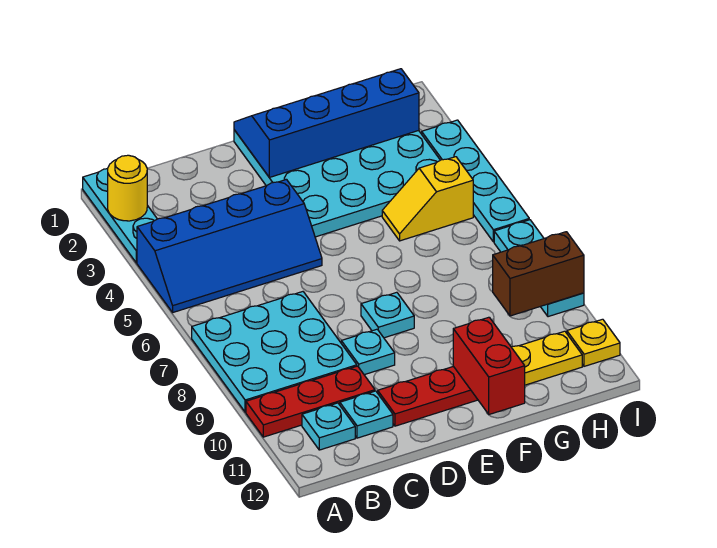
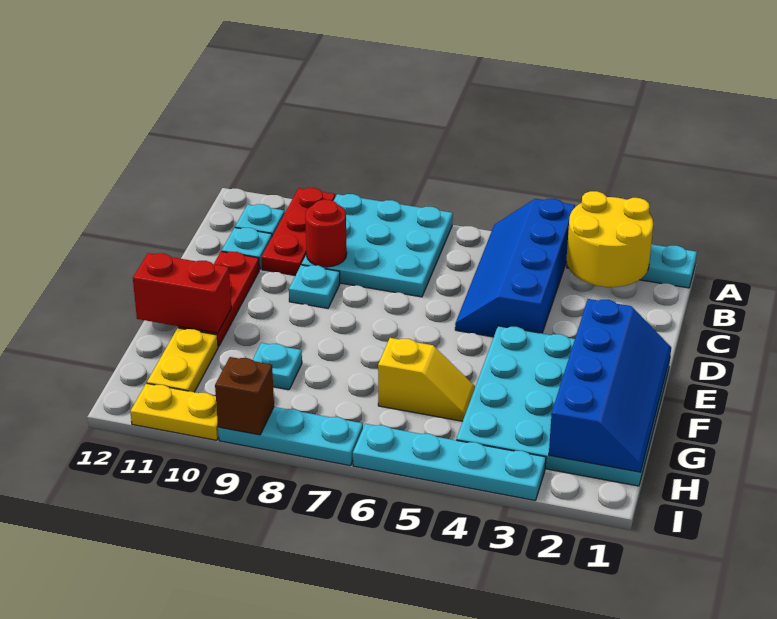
yellow round brick A2 level 2 -> yellow round brick A2:B3 level 2
none -> red round brick C9 level 2
cyan plate E8 level 1 -> cyan plate G9 level 1
yellow slope G5:H5 level 1 top H -> yellow slope G5:G6 level 1 top 6
brown brick H9:I9 level 2 -> brown brick I9 level 2
yellow plate I11 level 1 -> yellow plate I10:I11 level 1

